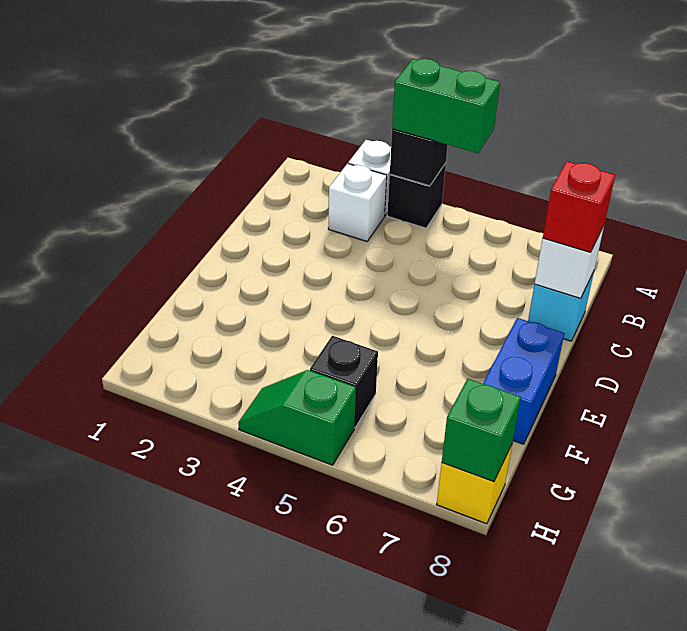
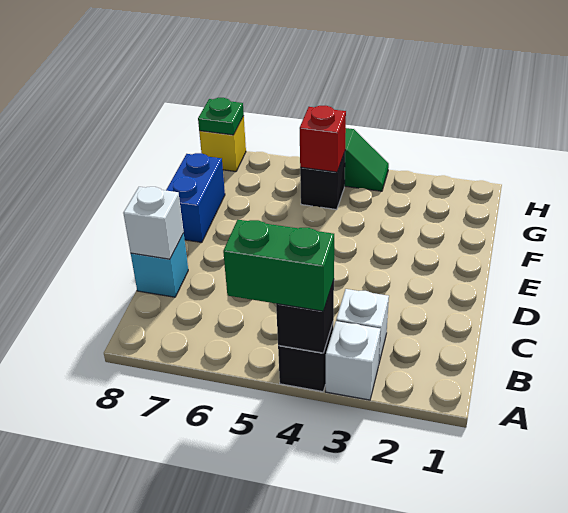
red brick C8 level 3 -> red brick G5 level 2
green brick H8 level 2 -> green plate H8 level 2

